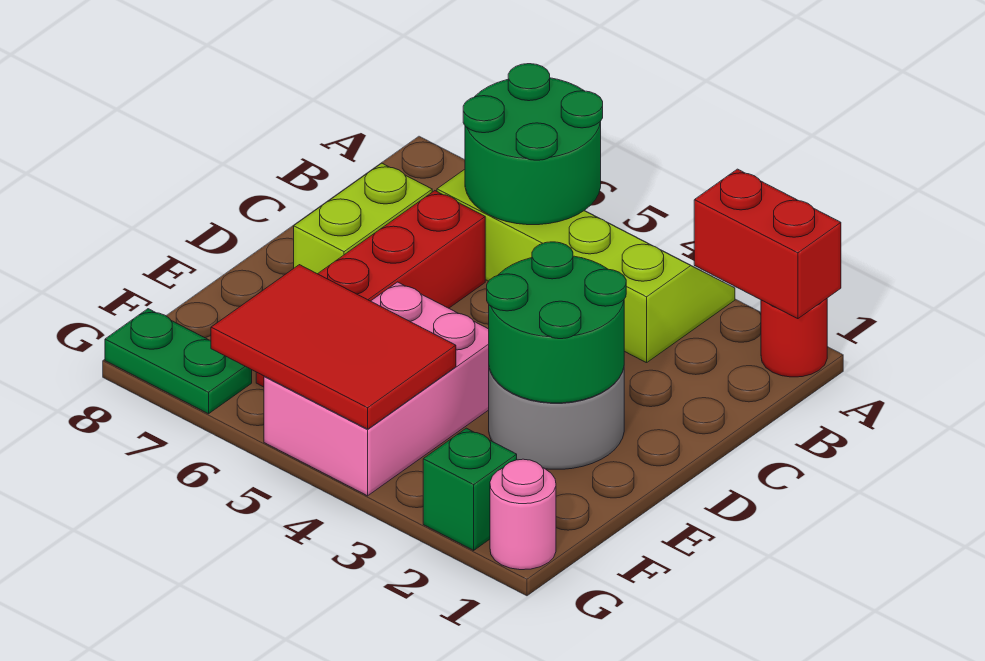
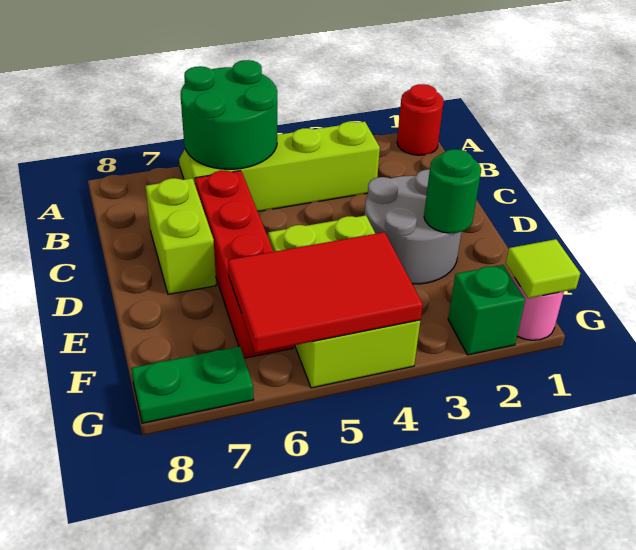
red brick A1:A2 level 2 -> none
green round brick D2:E3 level 2 -> green round brick E2 level 2
pink brick E4:G5 level 1 -> lime brick E4:G5 level 1
none -> lime tile G1 level 2

